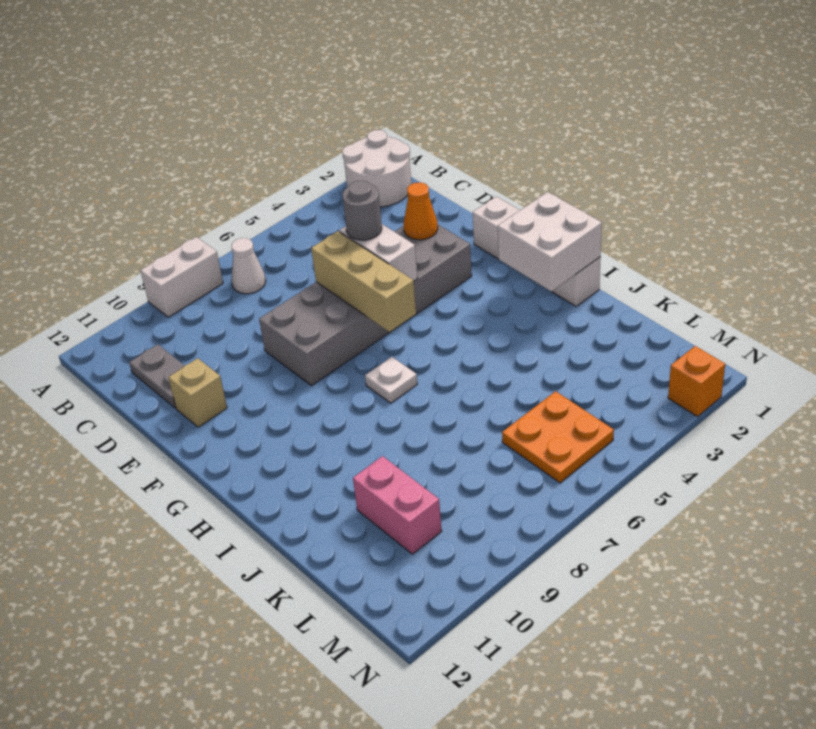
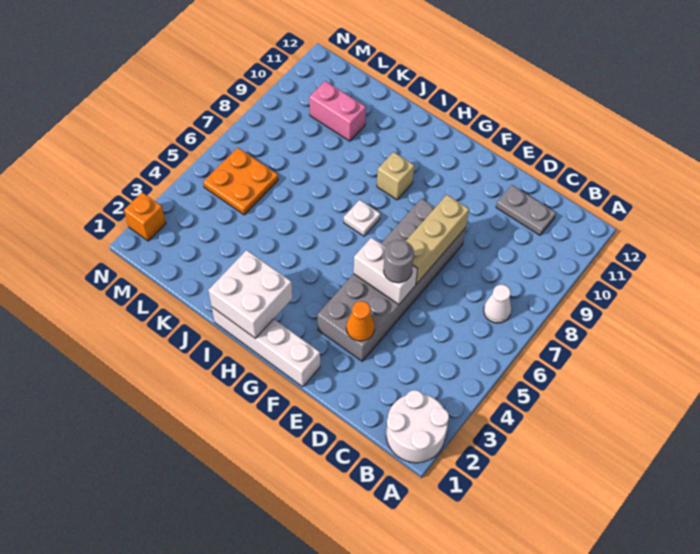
white brick A8:A9 level 1 -> none
tan brick E6:G6 level 2 -> tan brick E6:E8 level 2
tan brick E11 level 1 -> tan brick H9 level 1

